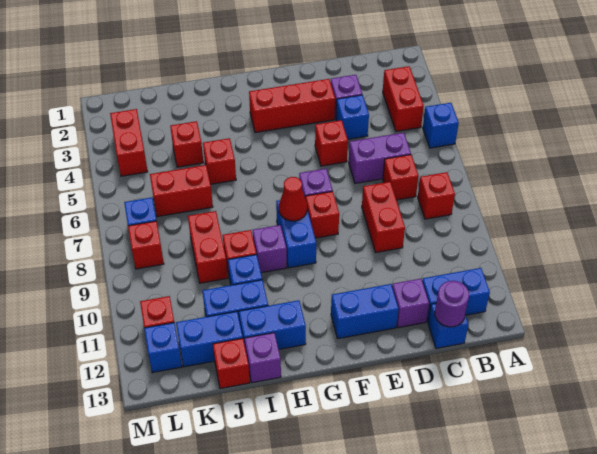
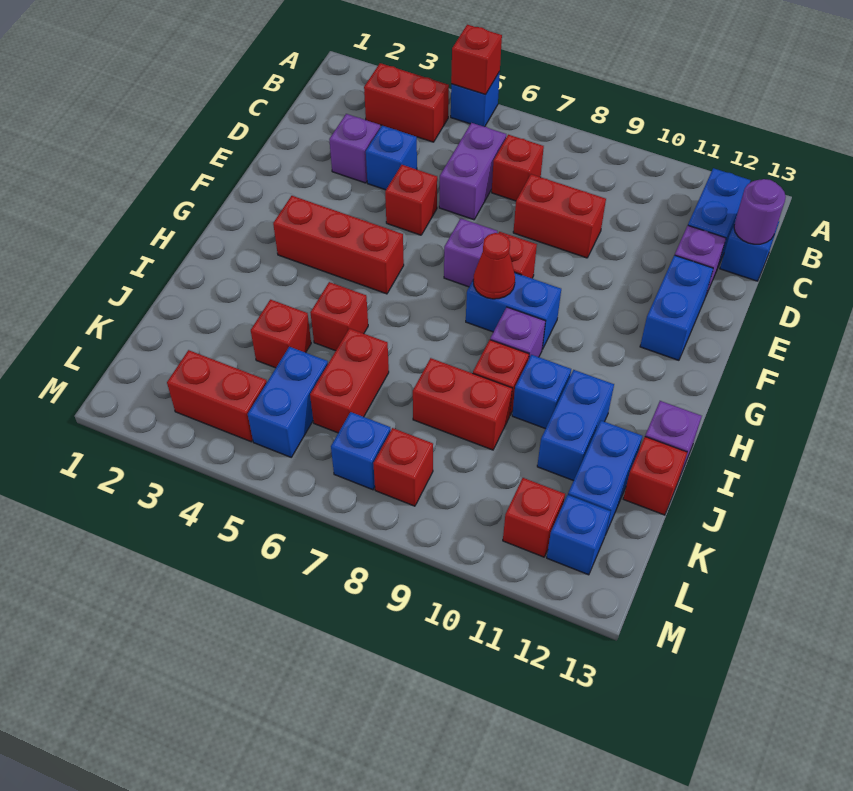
red brick B8 level 1 -> red brick A5 level 2
red brick E3:G3 level 1 -> red brick G3:G5 level 1
blue brick H12:I12 level 1 -> blue brick K5:L5 level 1

